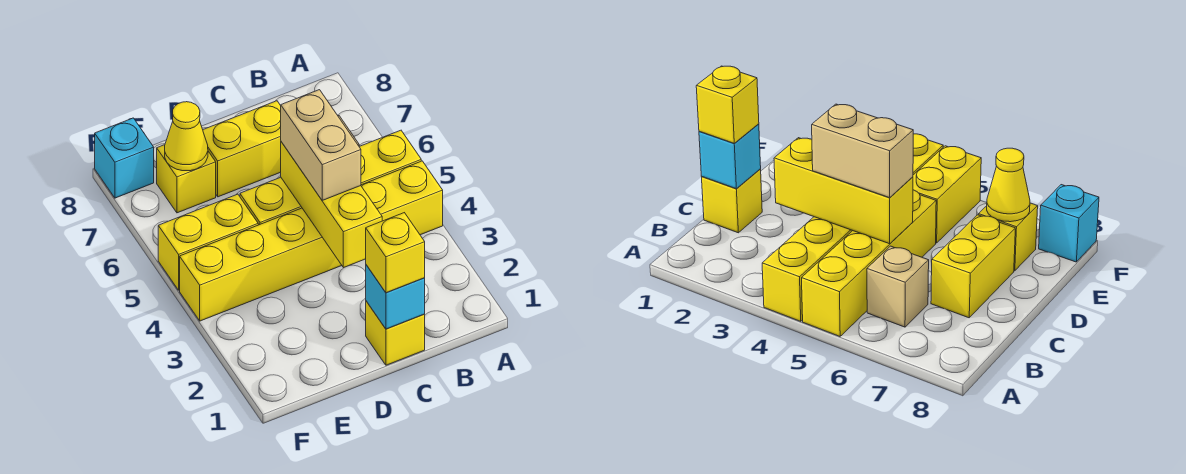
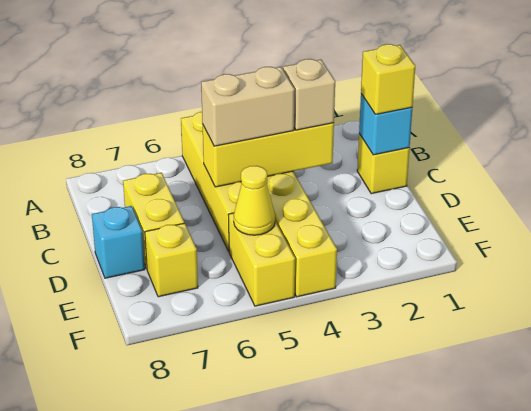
tan brick B6 level 1 -> tan brick C3 level 3
yellow cone E7 level 2 -> yellow cone E5 level 2
cyan brick F8 level 1 -> cyan brick D8 level 1

